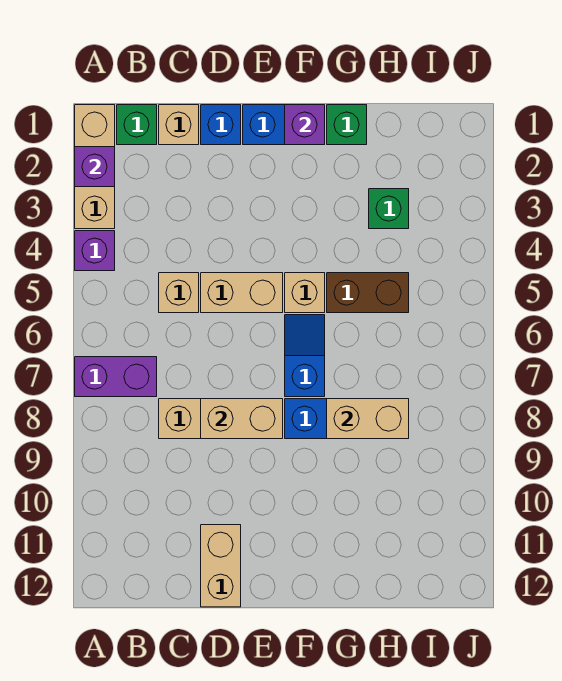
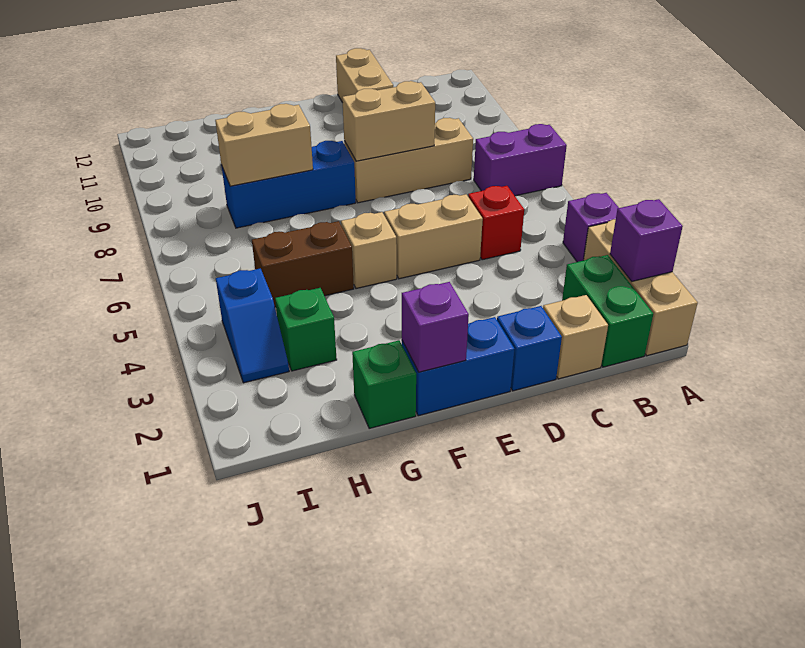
green brick B1 level 1 -> green brick B1:B2 level 1
tan brick C5 level 1 -> red brick C5 level 1
blue slope F6:F7 level 1 top 7 -> blue slope I3:I4 level 1 top 4

